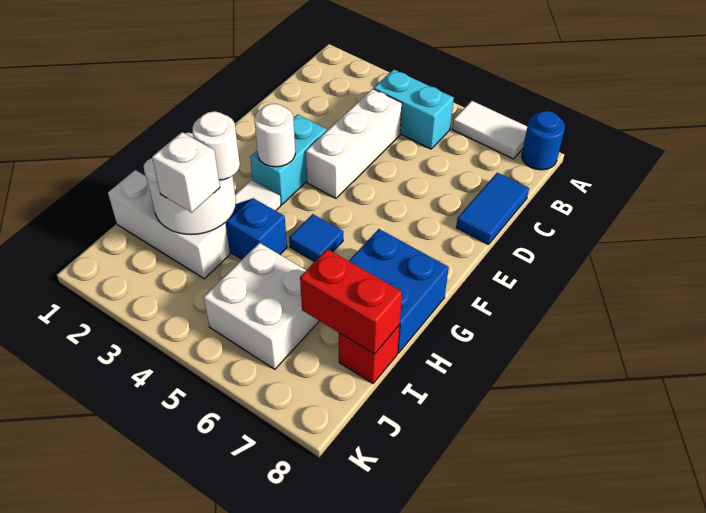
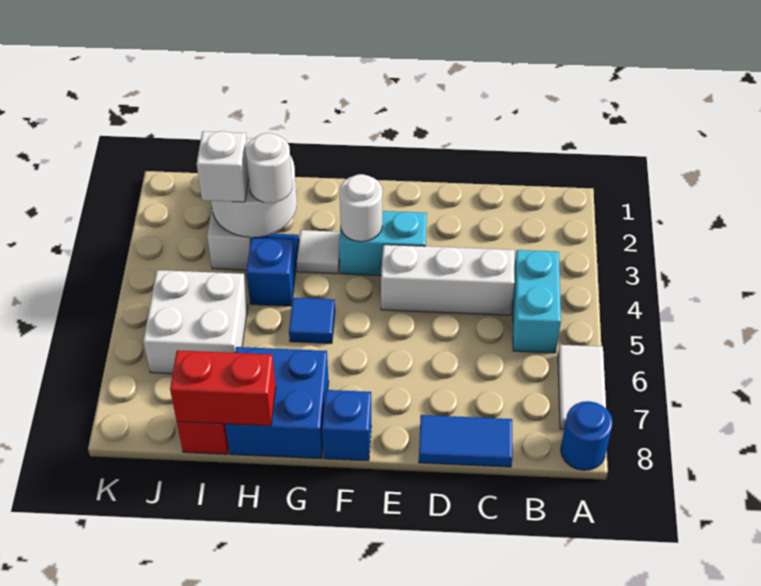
none -> blue brick F8 level 1
red brick I7:I8 level 2 -> red brick H8:I8 level 2

